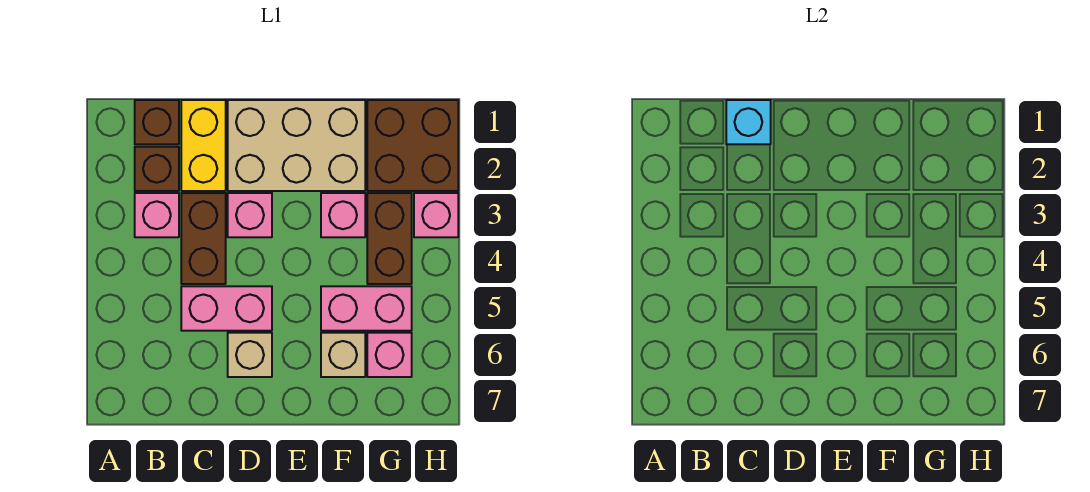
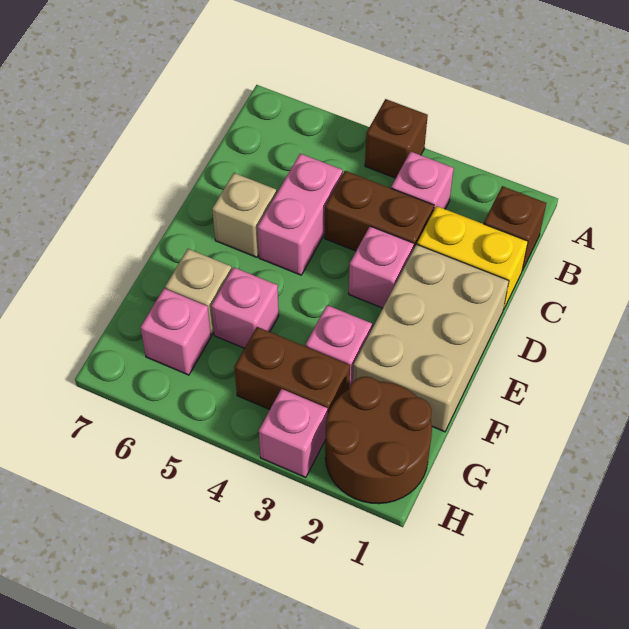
brown brick B2 level 1 -> brown brick A4 level 1
cyan brick C1 level 2 -> none
pink brick F5:G5 level 1 -> pink brick F5 level 1
brown brick G1:H2 level 1 -> brown round brick G1:H2 level 1

